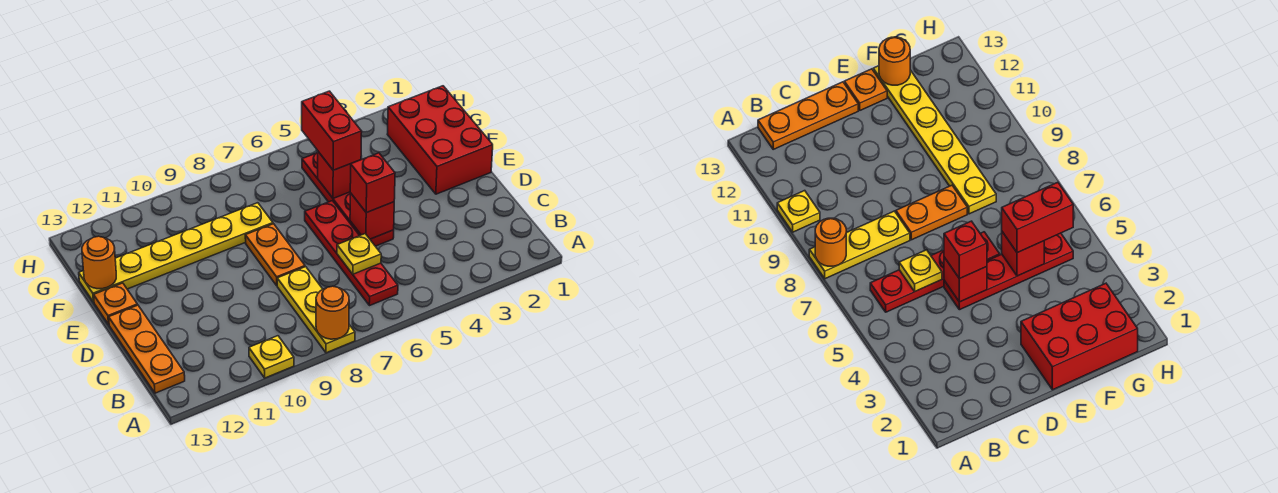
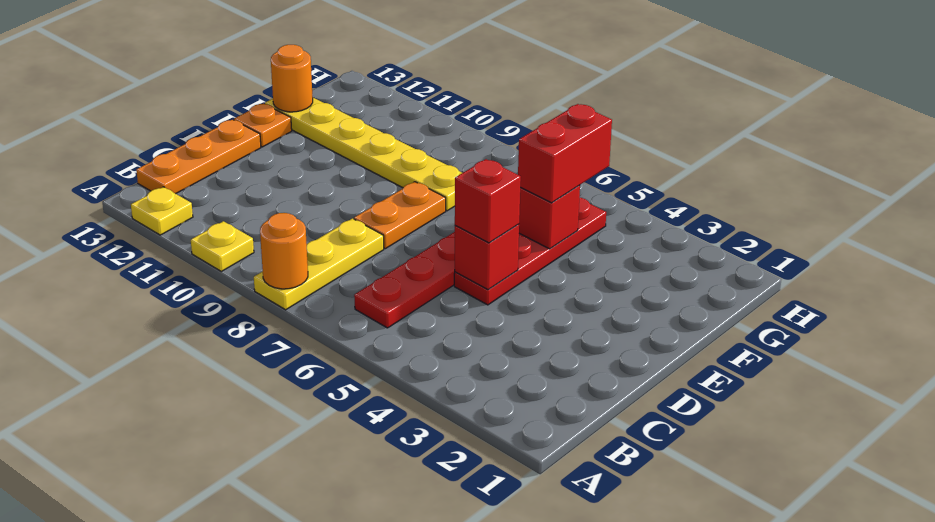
yellow plate C6 level 2 -> yellow plate A12 level 1
red brick E1:G2 level 1 -> none

